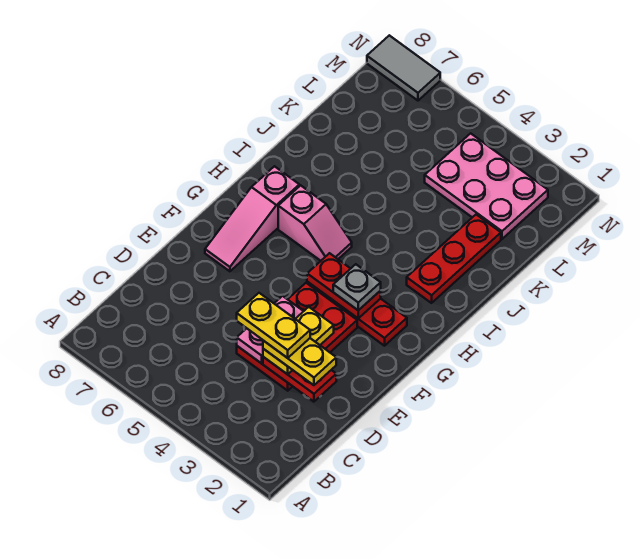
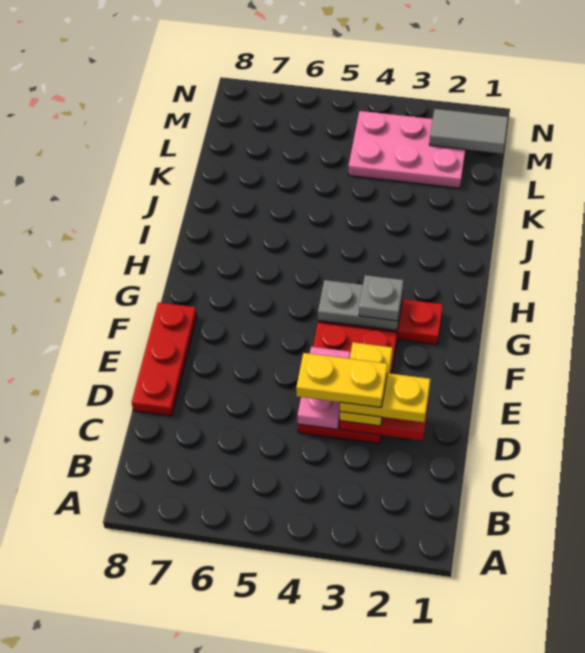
pink slope F7:H7 level 1 top H -> none
red plate G3:G4 level 2 -> grey plate G3:G4 level 2
pink slope H5:H6 level 1 top 6 -> none
red plate I2:K2 level 1 -> red plate D8:F8 level 1
grey tile N7:N8 level 1 -> grey tile M1:M2 level 2

